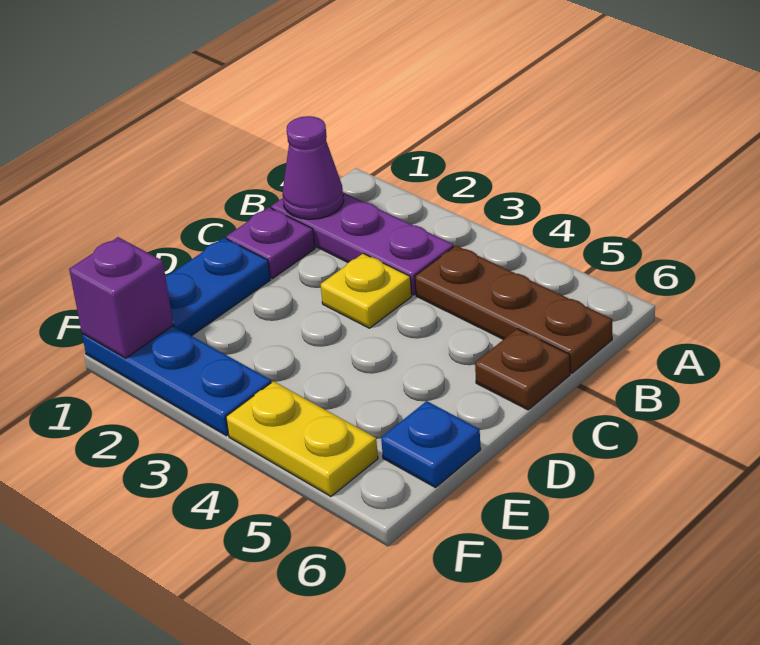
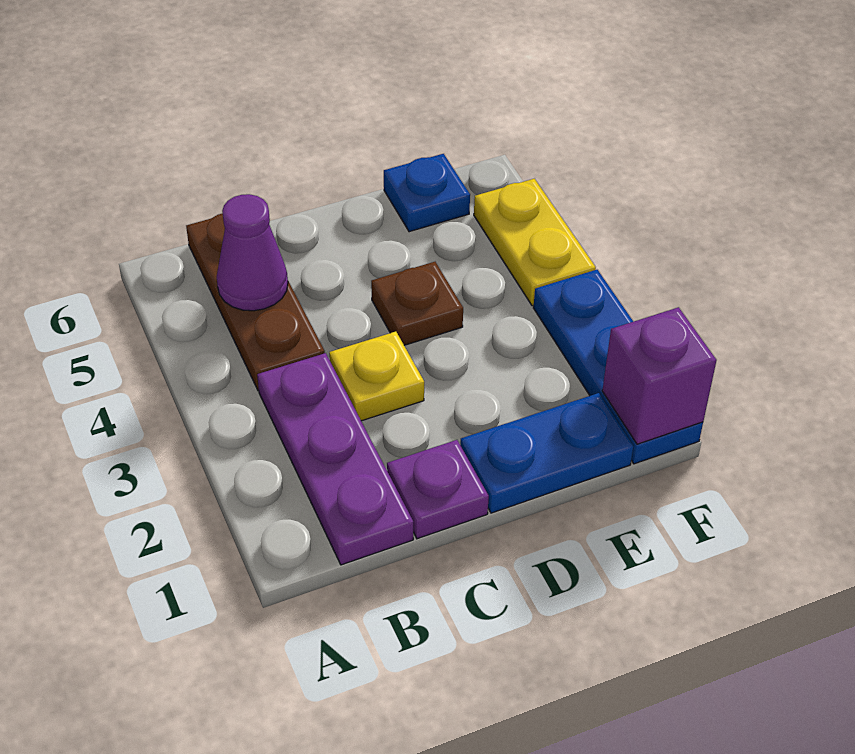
purple cone B1 level 2 -> purple cone B5 level 2
brown plate C6 level 1 -> brown plate D4 level 1

